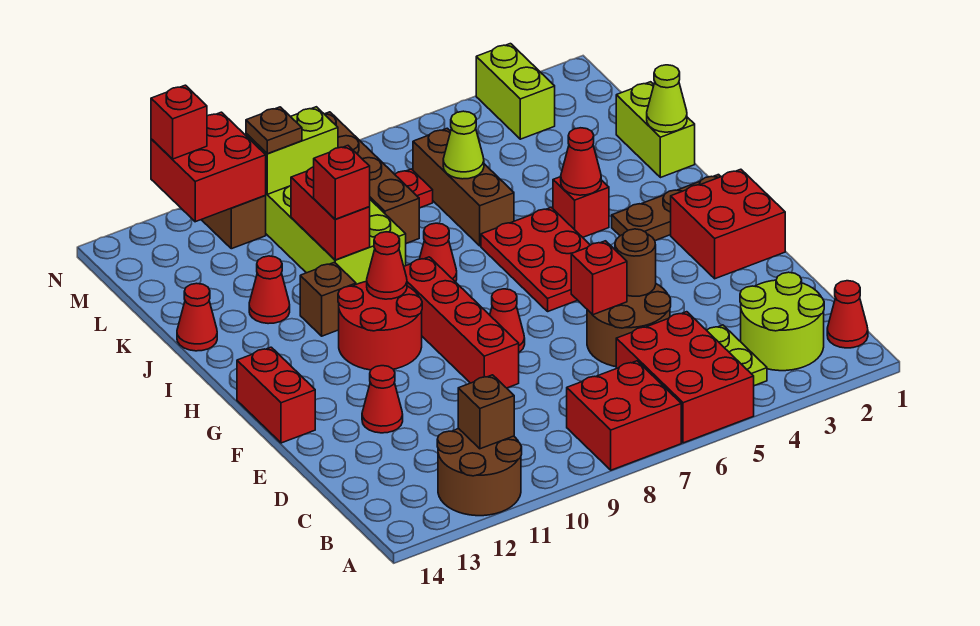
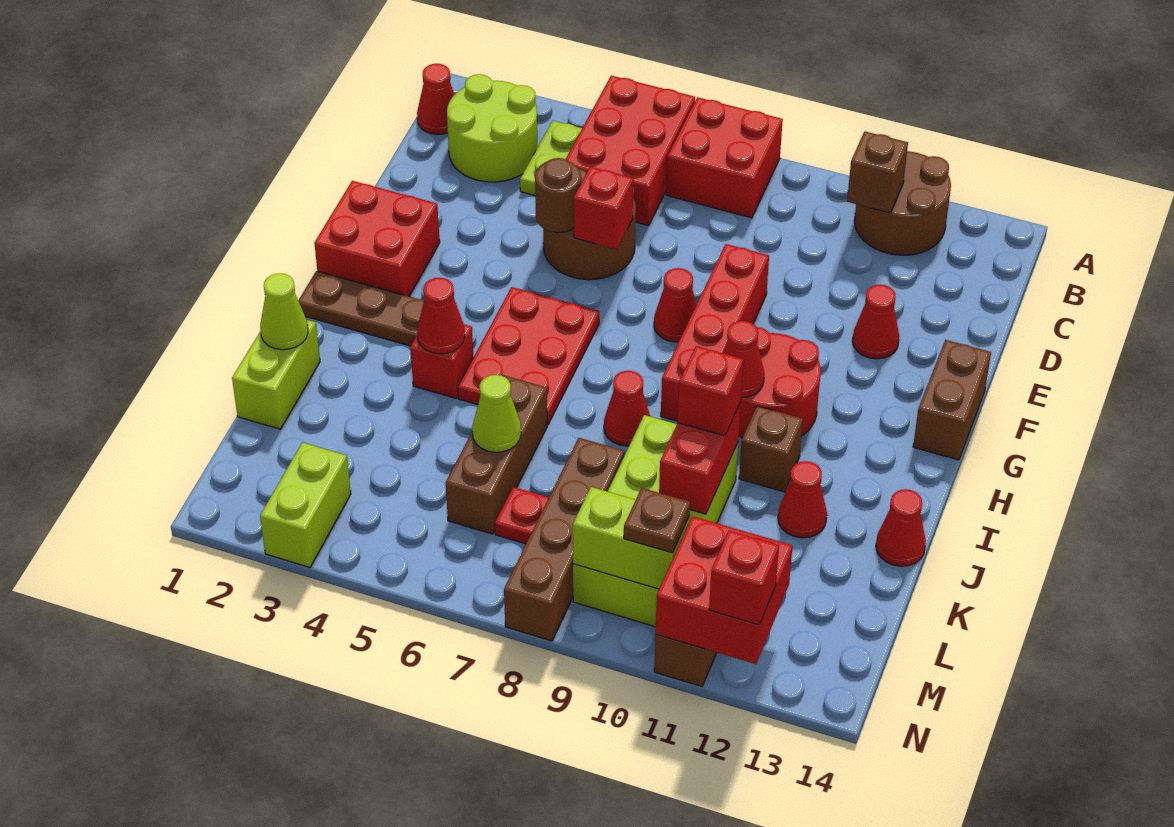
red brick F14:G14 level 1 -> brown brick F14:G14 level 1

